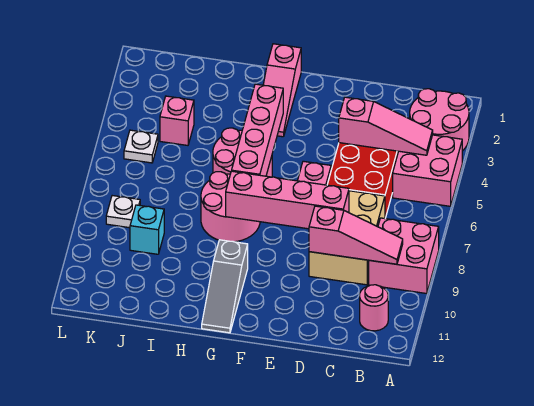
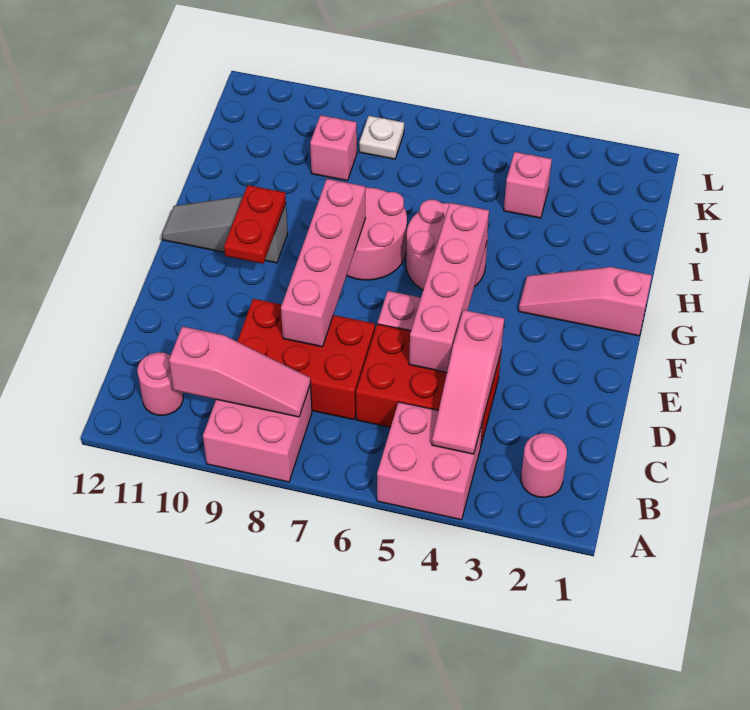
pink round brick A2:B3 level 1 -> pink round brick B2 level 1
pink slope B9:D9 level 2 top D -> pink slope B8:B10 level 2 top 10
tan brick C7:D9 level 1 -> red brick C7:D9 level 1
none -> red plate F10:G10 level 2
pink brick G4:G7 level 2 -> pink brick D5:G5 level 2
cyan brick J9 level 1 -> pink brick J9 level 1
white plate K5 level 1 -> none

